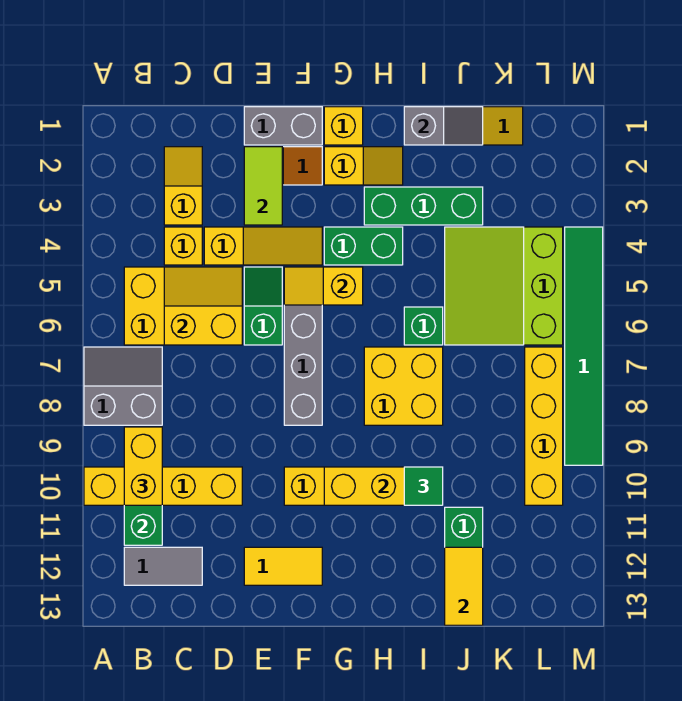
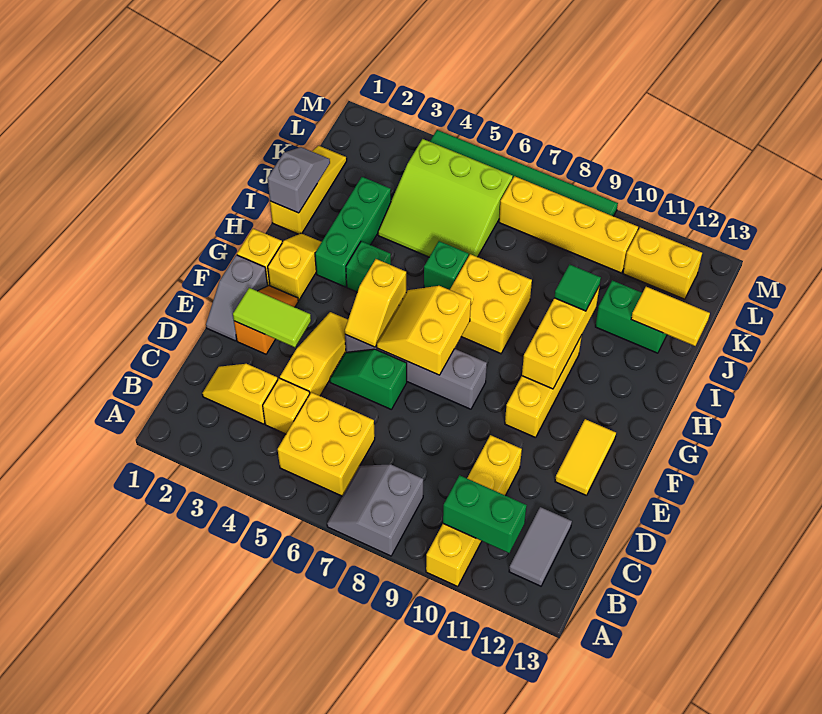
yellow brick B9:B10 level 3 -> yellow brick L11:L12 level 1
yellow slope C5:D6 level 2 top 6 -> yellow slope F6:G7 level 2 top 7
grey brick E1:F1 level 1 -> grey slope E1:F1 level 1 top F
green brick G4:H4 level 1 -> green brick H4 level 1

